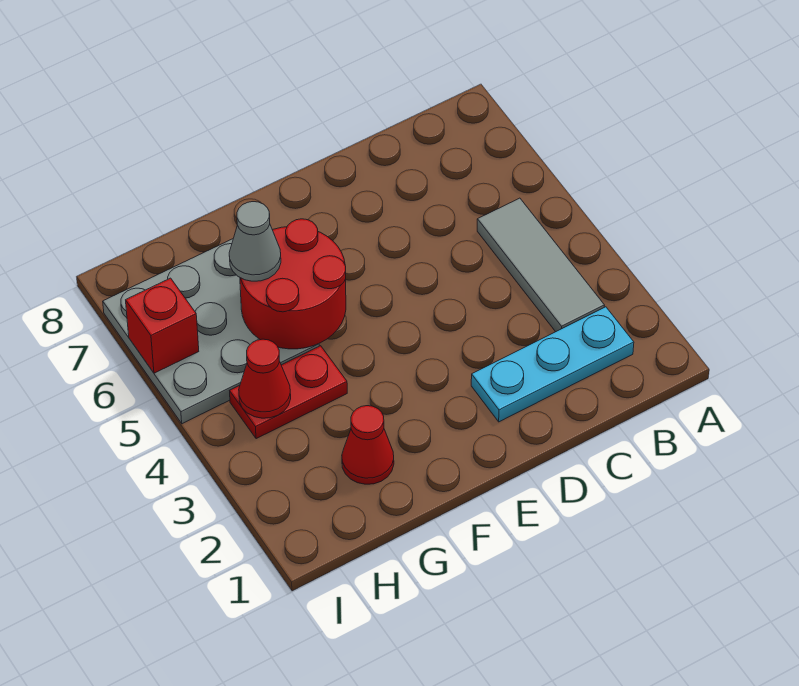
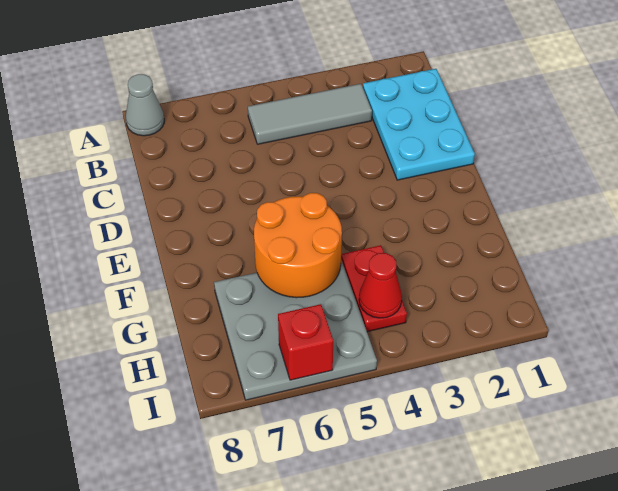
cyan plate B2:D2 level 1 -> cyan plate B1:D2 level 1
red round brick F5:G6 level 2 -> orange round brick F5:G6 level 2
red cone G2 level 1 -> none
grey cone G6 level 3 -> grey cone A8 level 1

